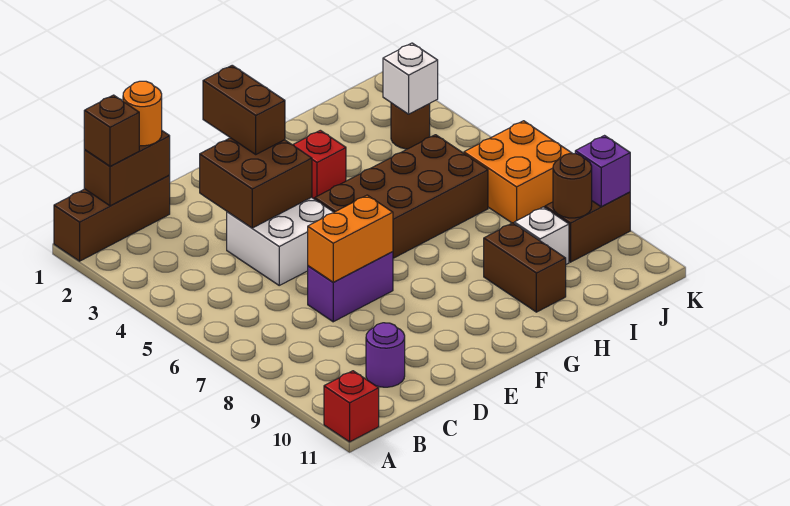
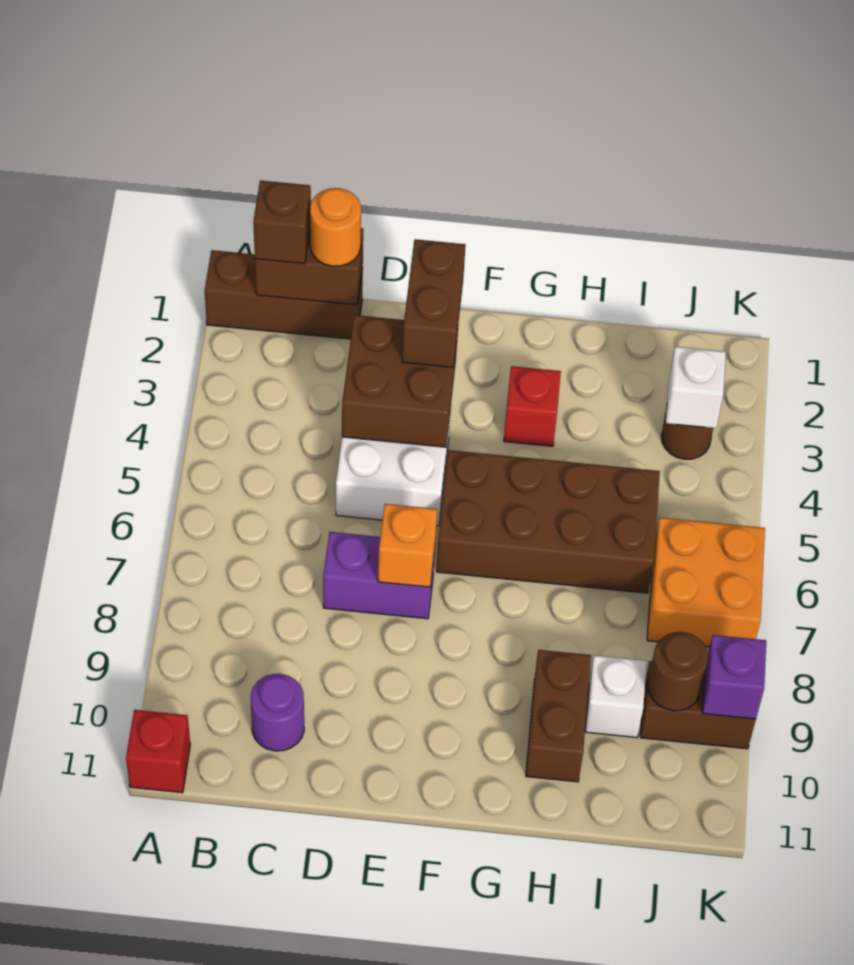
orange brick D7:E7 level 2 -> orange brick E7 level 2

